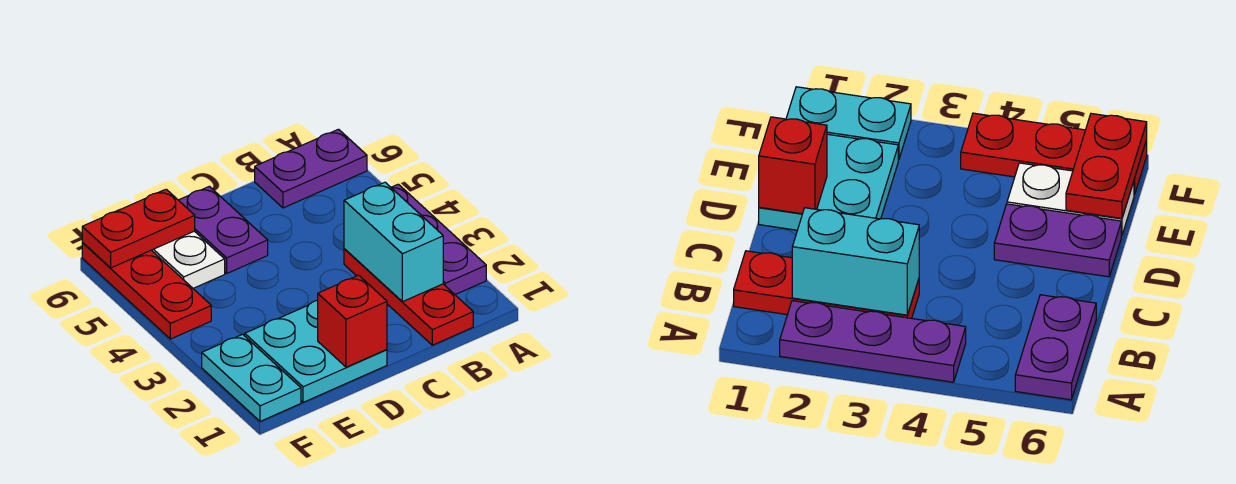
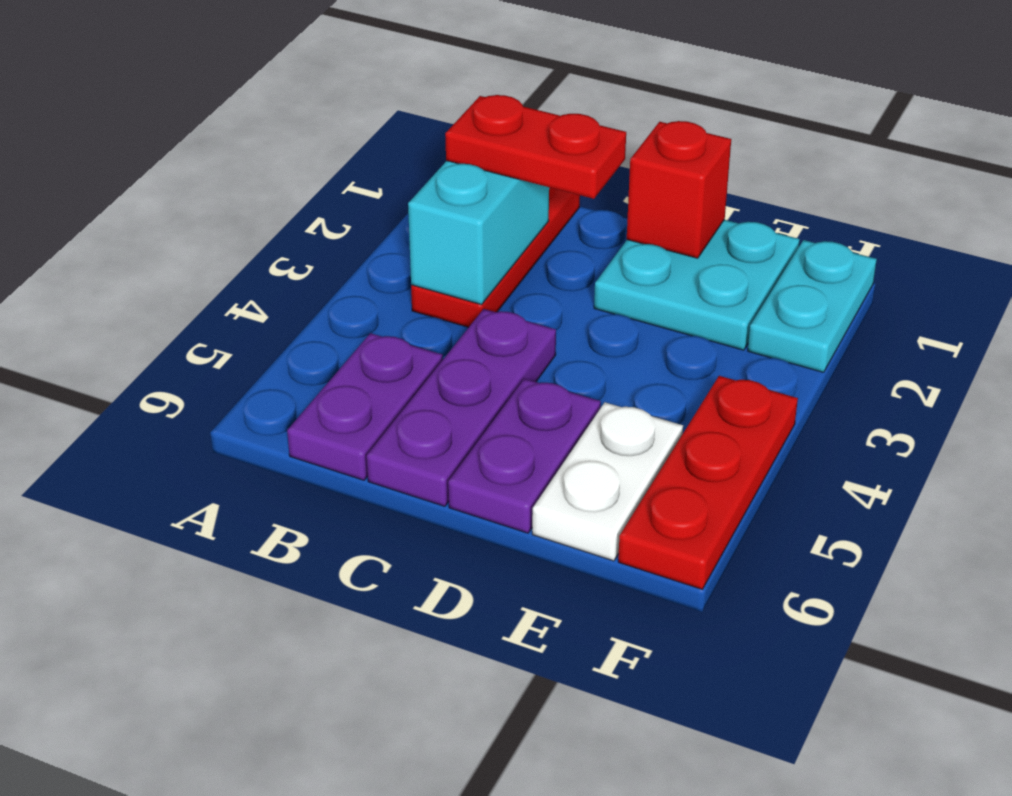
purple plate A2:A4 level 1 -> purple plate C4:C6 level 1
purple plate A6:B6 level 1 -> purple plate B5:B6 level 1
red plate E6:F6 level 2 -> red plate B2:C2 level 3

